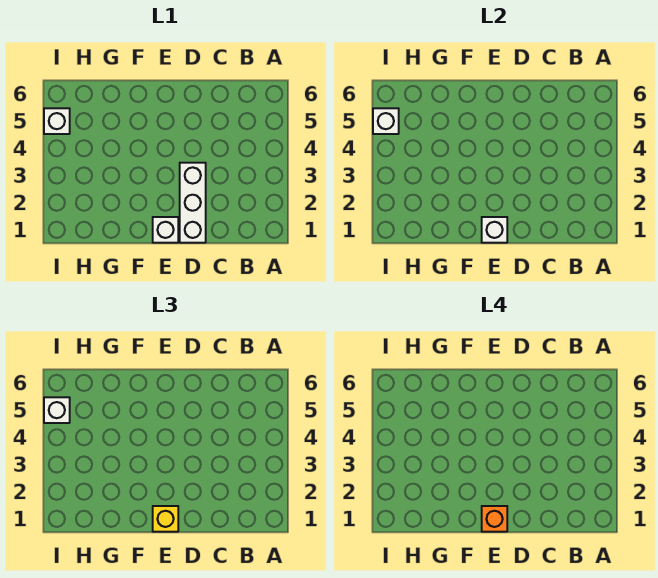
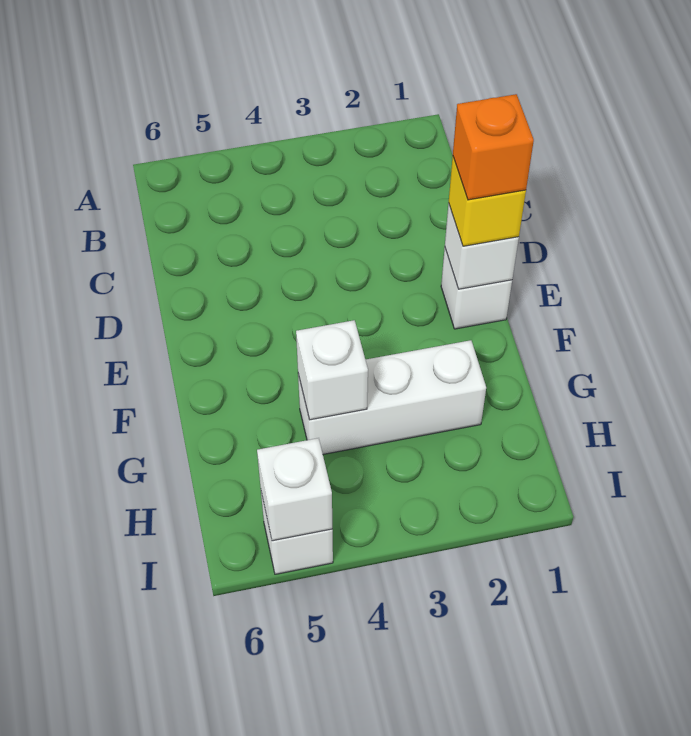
white brick D1:D3 level 1 -> white brick G2:G4 level 1
white brick I5 level 3 -> white brick G4 level 2

